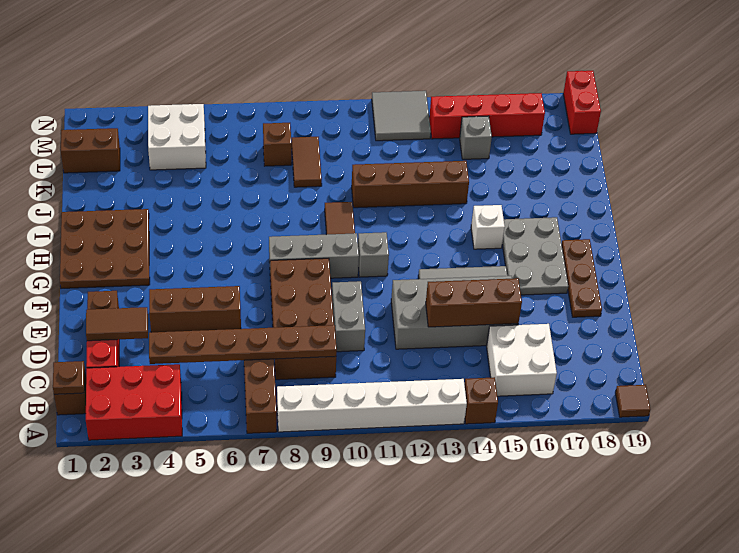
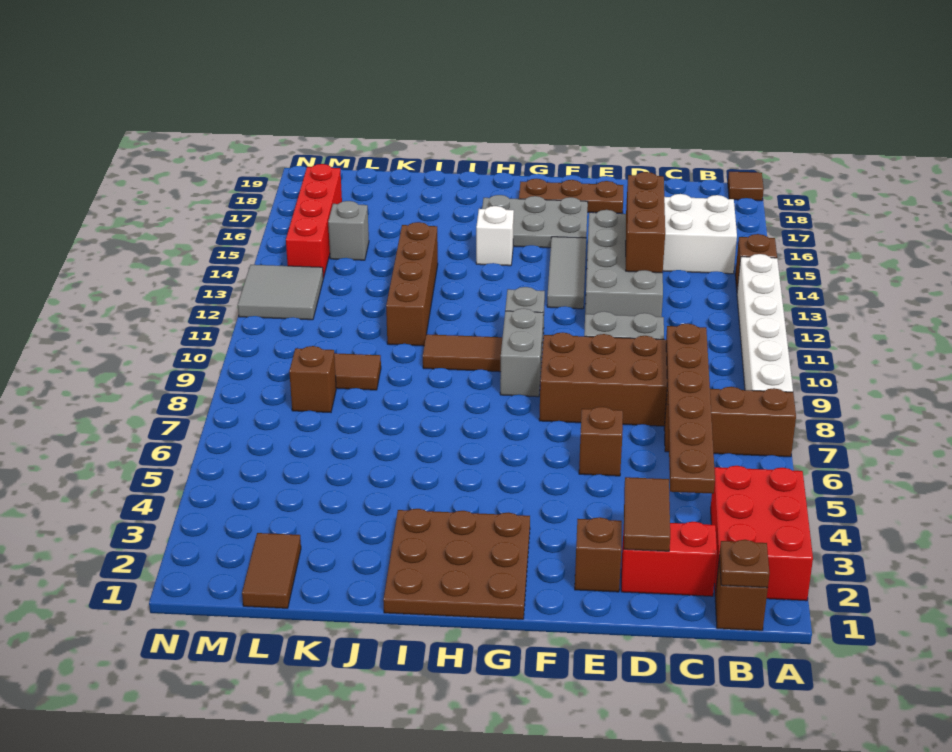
brown brick E4:E6 level 1 -> brown brick E6 level 1
grey brick G8:G10 level 1 -> grey brick G9:G10 level 1
brown brick L1:L2 level 1 -> brown tile L1:L2 level 1
white brick L4:M5 level 1 -> none
red brick M19:N19 level 1 -> none

